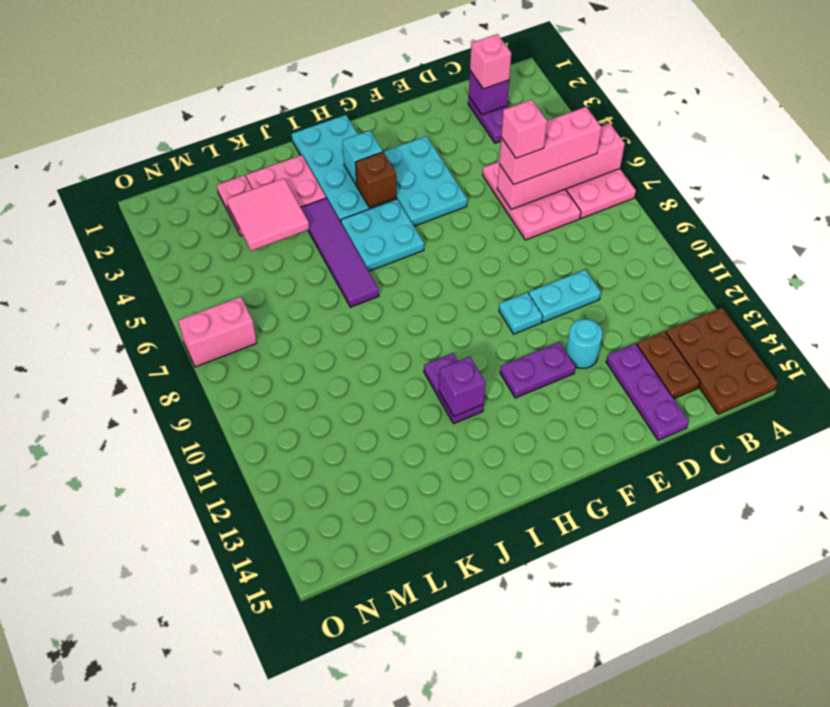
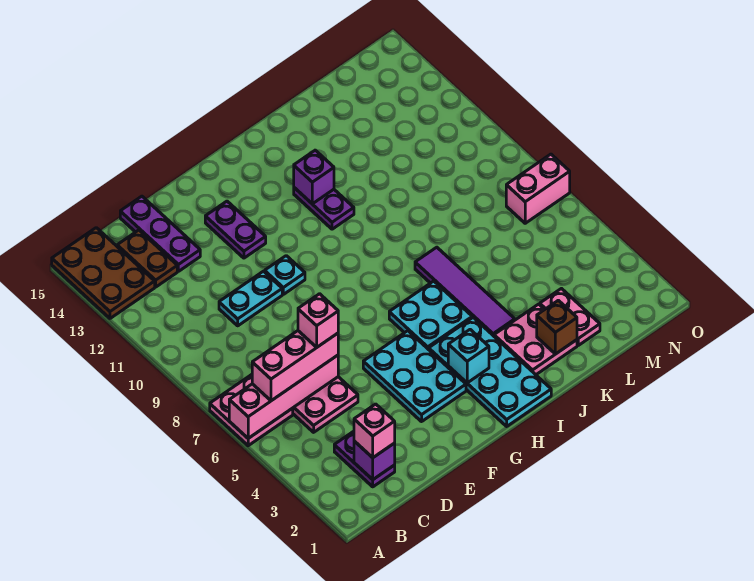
cyan round brick E12 level 1 -> none
purple plate F12:G12 level 1 -> purple plate F12:F13 level 1
brown brick H4 level 2 -> brown brick K2 level 2
pink tile K3:L4 level 2 -> none

